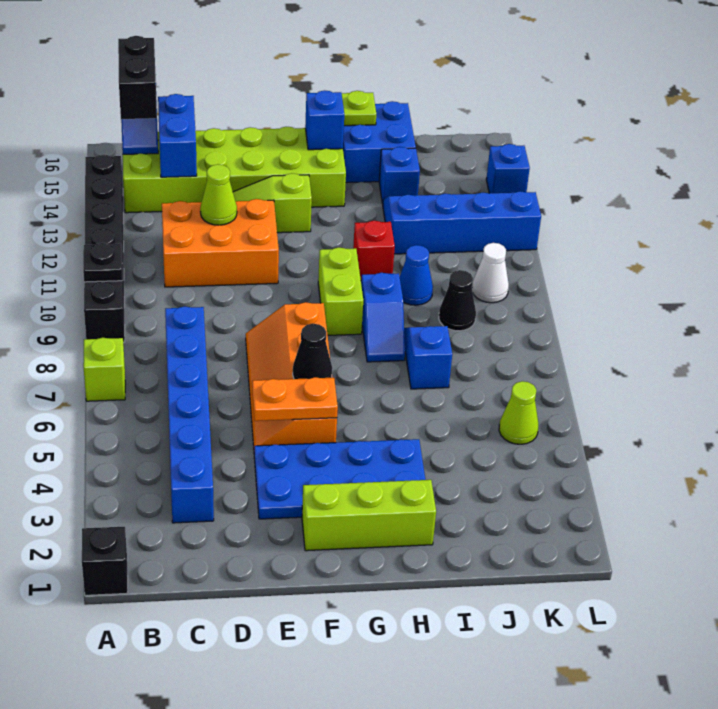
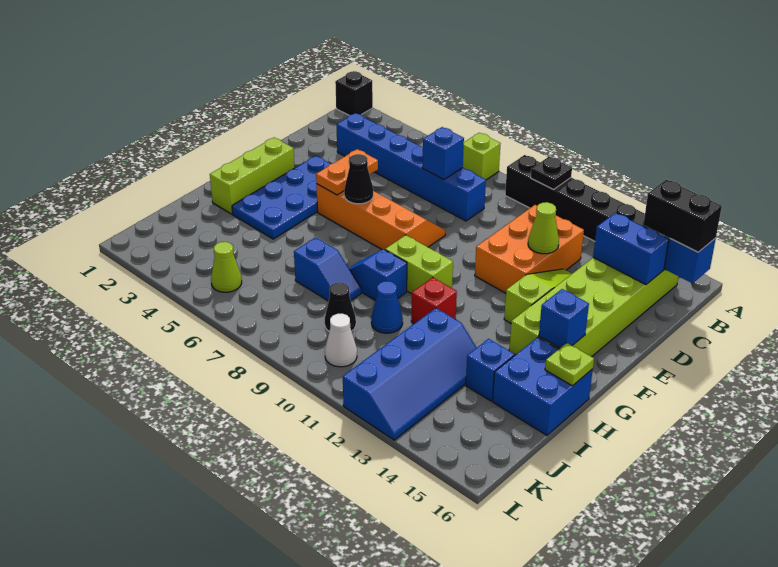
blue brick L14 level 1 -> blue brick C7 level 2

